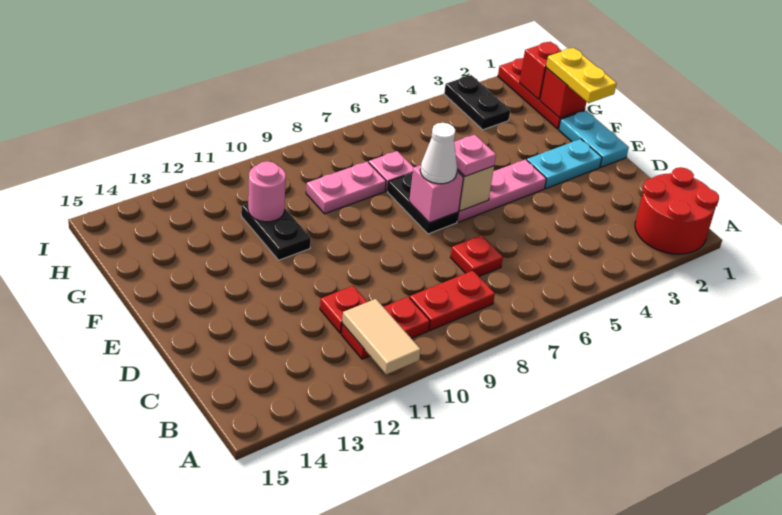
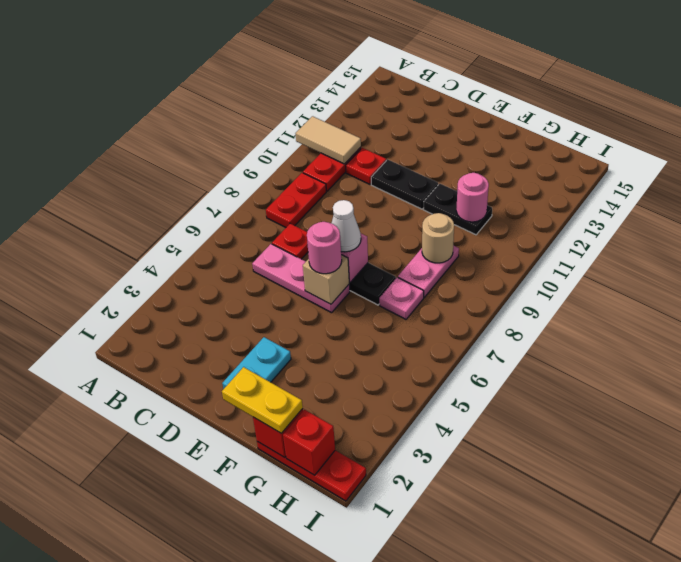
red round brick A1:B2 level 1 -> none
cyan plate E1:F1 level 1 -> none
pink plate E4:E6 level 1 -> pink plate C6:E6 level 1
pink plate E6 level 3 -> pink round brick E6 level 3
none -> tan round brick G9 level 2
black plate H3:I3 level 1 -> black plate D11:E11 level 1

